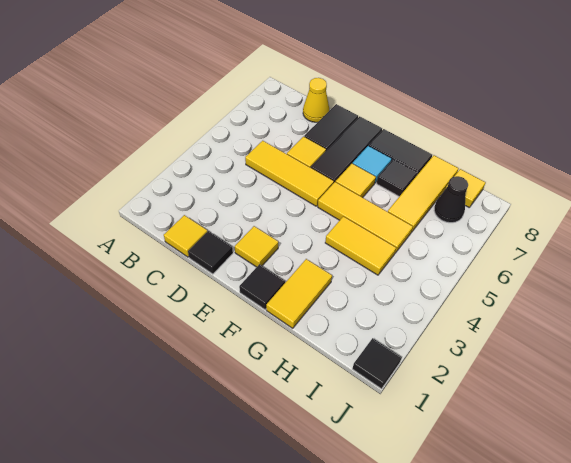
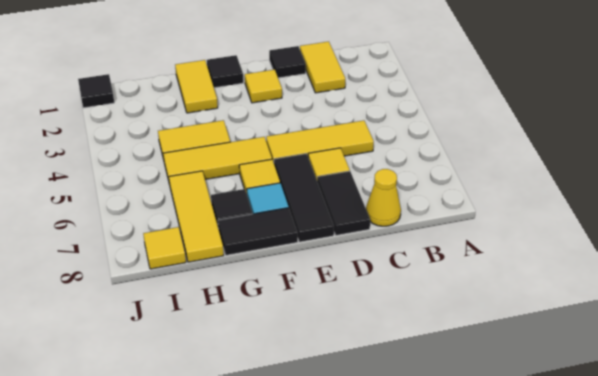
yellow tile C1 level 1 -> yellow tile C1:C2 level 1
black cone I7 level 1 -> none

